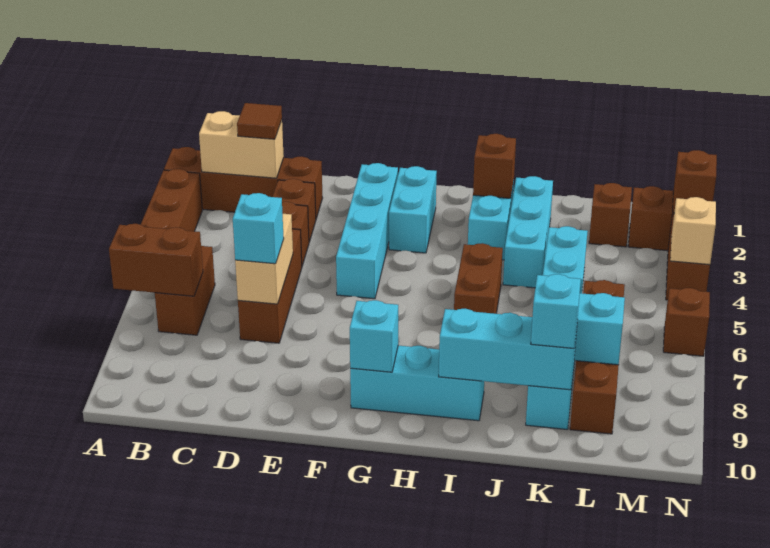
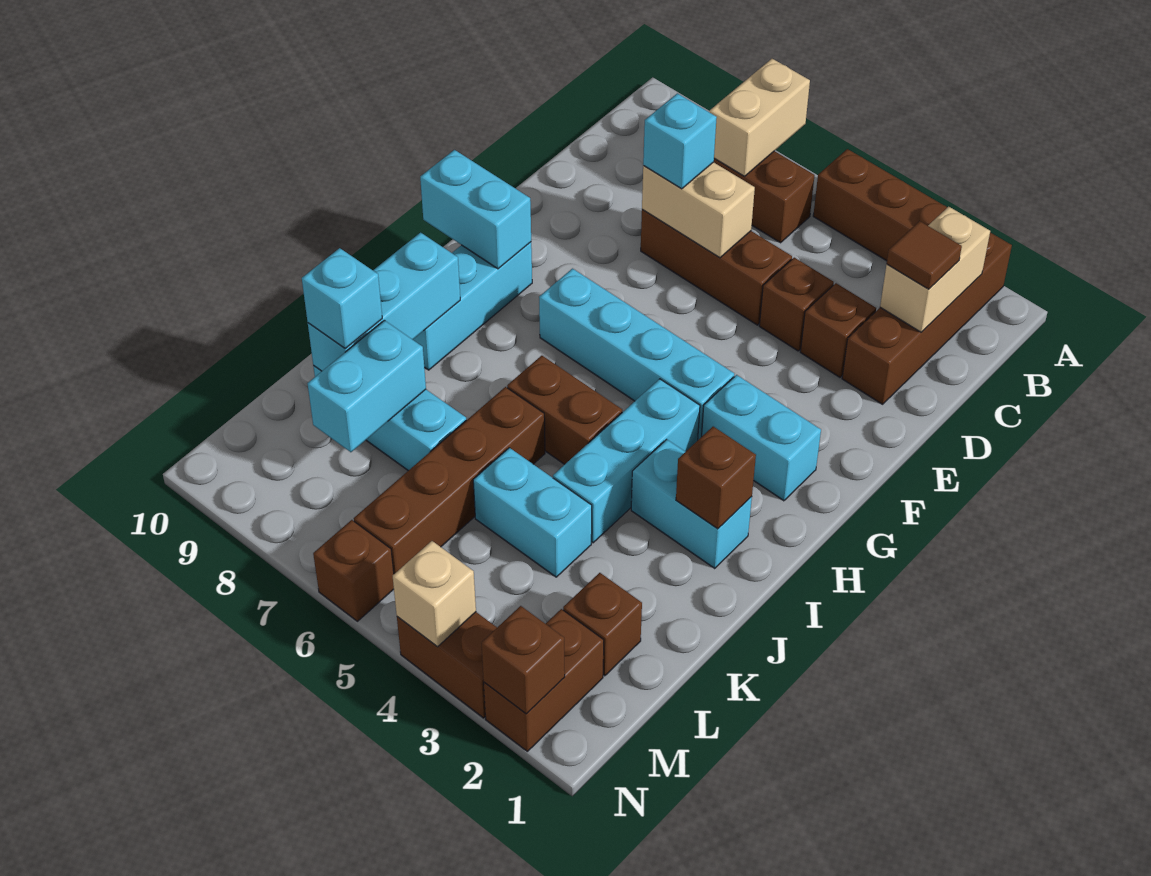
brown brick A7:B7 level 2 -> tan brick A7:B7 level 2
cyan brick F2:F5 level 1 -> cyan brick G4:G7 level 1
cyan brick G9 level 2 -> cyan brick G9:G10 level 2
cyan brick J2:J4 level 1 -> cyan brick H4:J4 level 1
brown brick L6:L9 level 1 -> brown brick J6:M6 level 1

